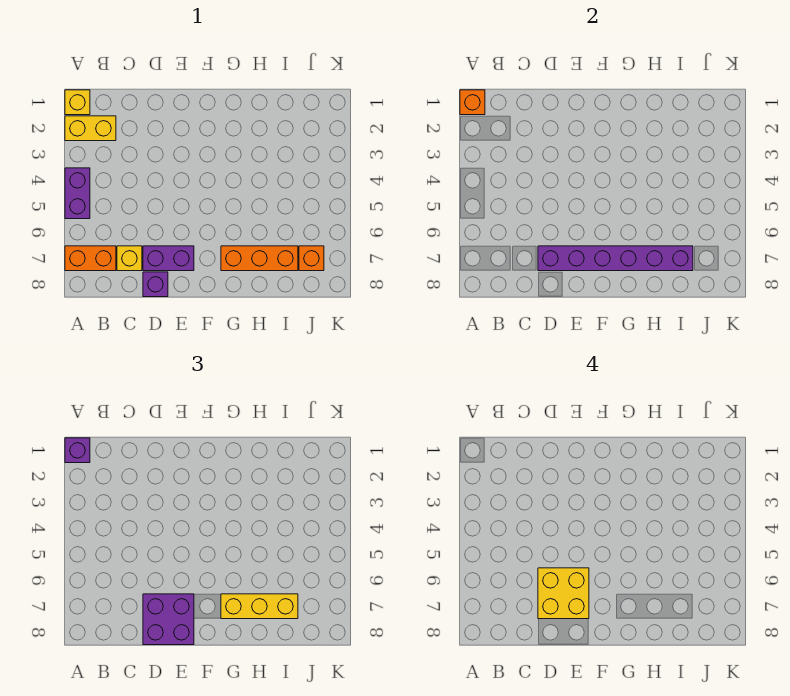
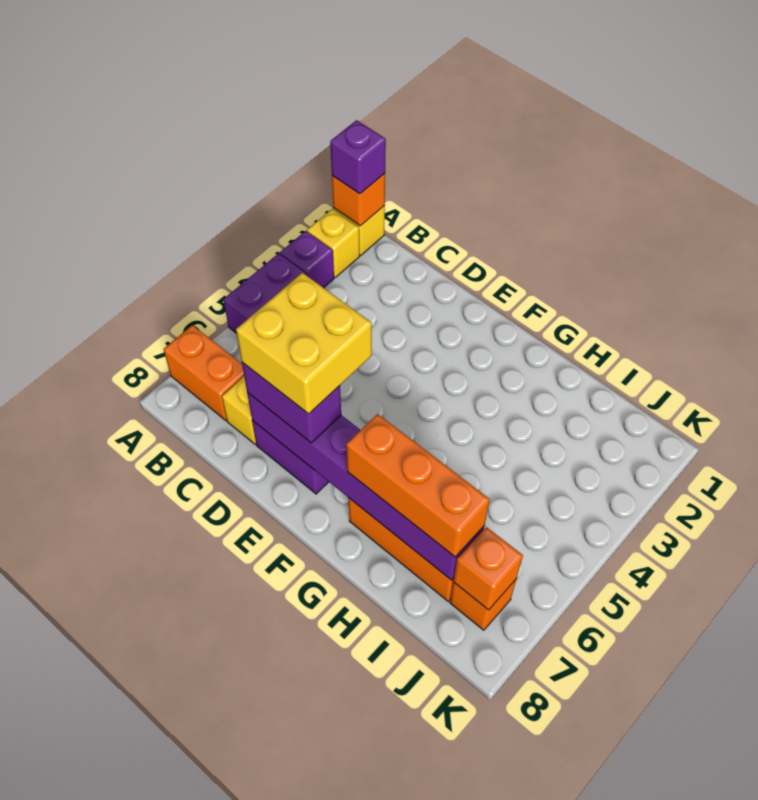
yellow brick A2:B2 level 1 -> yellow brick A2 level 1
purple brick D7:E8 level 3 -> purple brick D7:E7 level 3
purple brick D8 level 1 -> purple brick A3 level 1
yellow brick G7:I7 level 3 -> orange brick G7:I7 level 3
none -> orange brick J7 level 2

